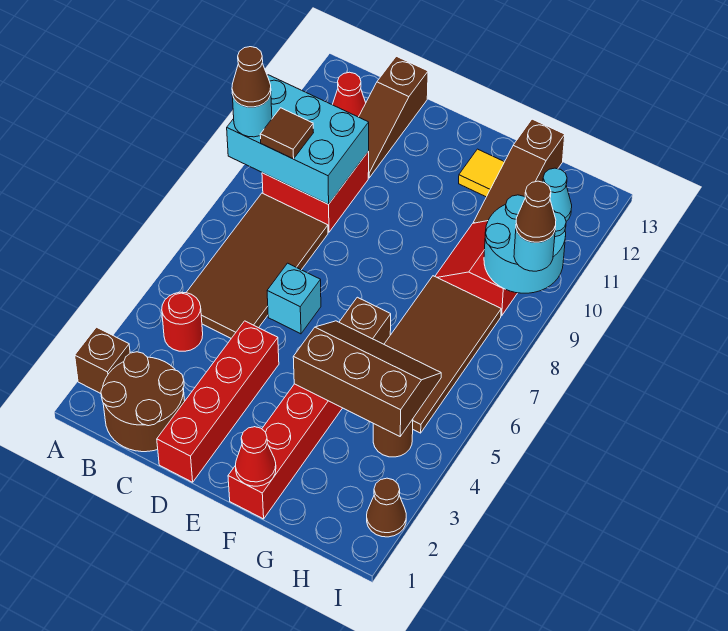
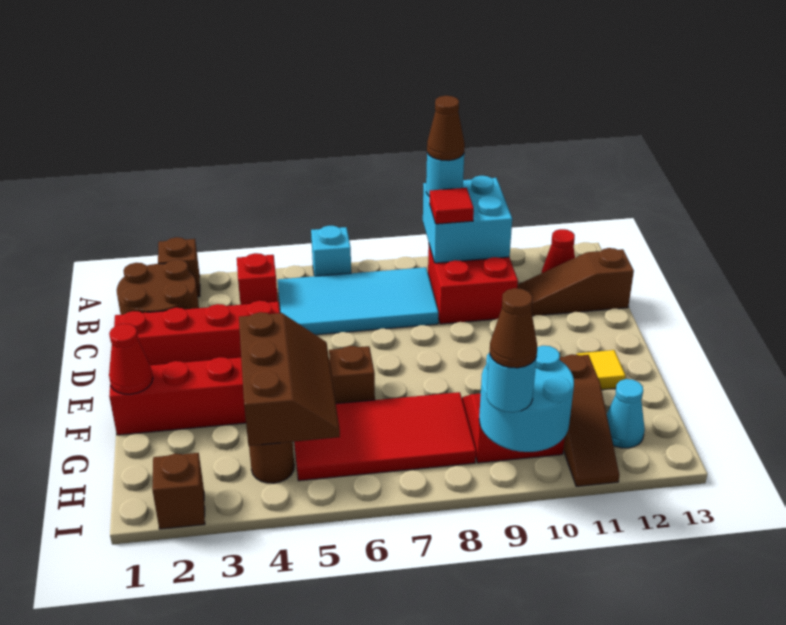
cyan brick A9:C10 level 2 -> cyan brick A9:B10 level 2
red round brick B4 level 1 -> red brick B4 level 1
brown tile B5:C8 level 1 -> cyan tile B5:C8 level 1
brown tile B9 level 3 -> red tile B9 level 3
cyan brick D6 level 1 -> cyan brick A6 level 1
brown tile G5:H8 level 1 -> red tile G5:H8 level 1
brown slope G11:G13 level 1 top 13 -> brown slope G11:I11 level 1 top G
brown cone I2 level 1 -> brown brick I2 level 1

